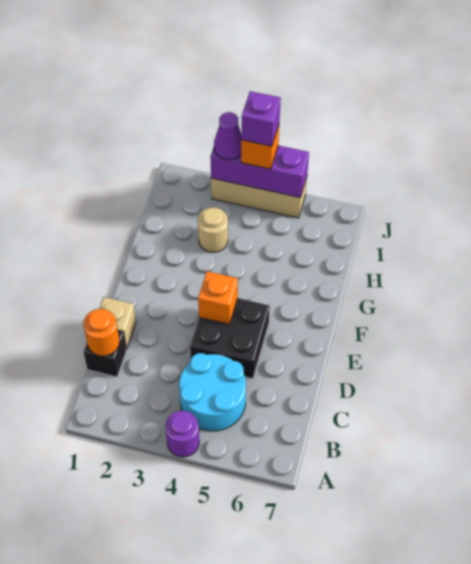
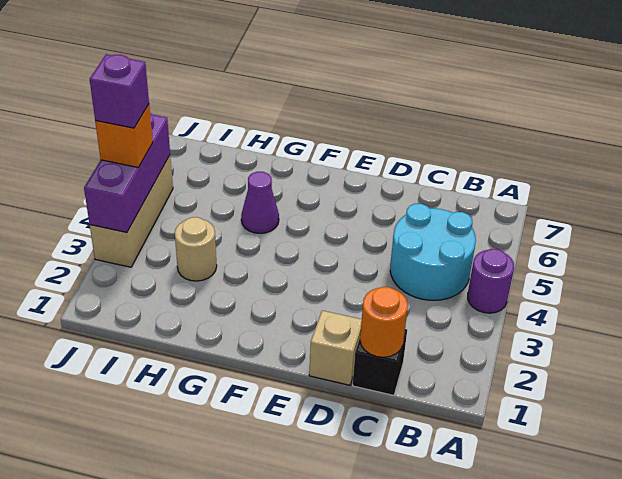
black brick D4:E5 level 1 -> none
orange brick E4 level 2 -> none
purple cone J3 level 3 -> purple cone G5 level 1

